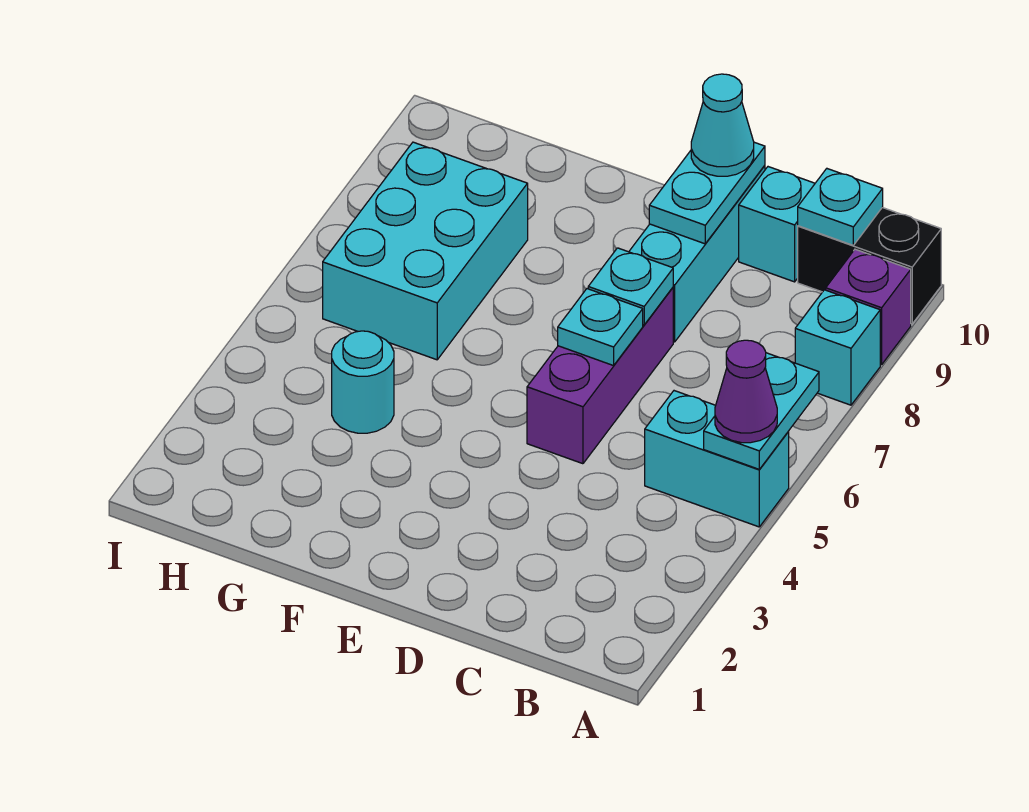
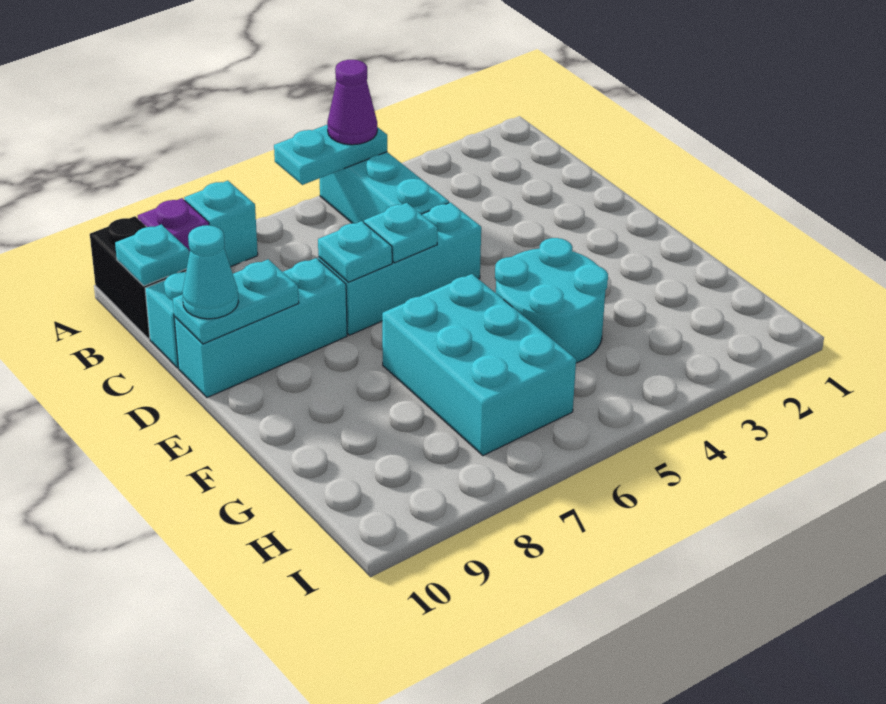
cyan brick A5:B5 level 1 -> cyan brick A5:C5 level 1
purple brick D5:D7 level 1 -> cyan brick D5:D7 level 1
cyan round brick G4 level 1 -> cyan round brick F4:G5 level 1
cyan brick G6:H8 level 1 -> cyan brick F6:H7 level 1

